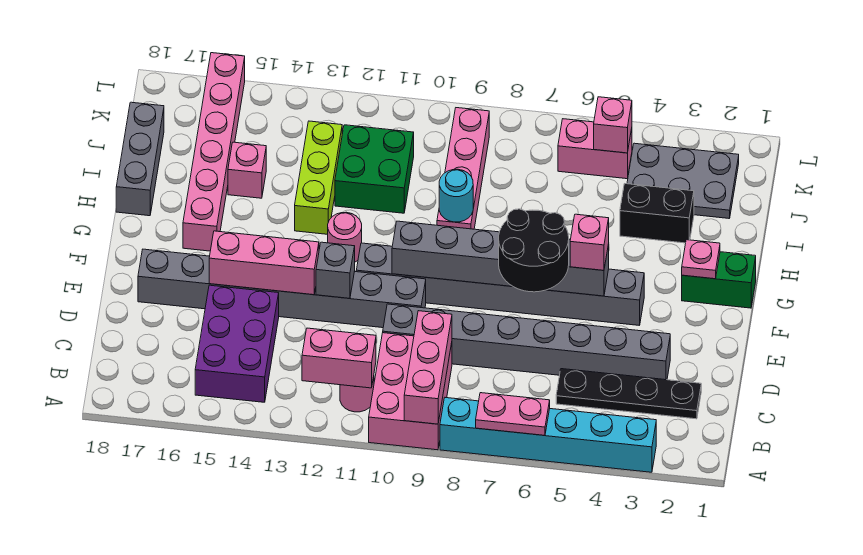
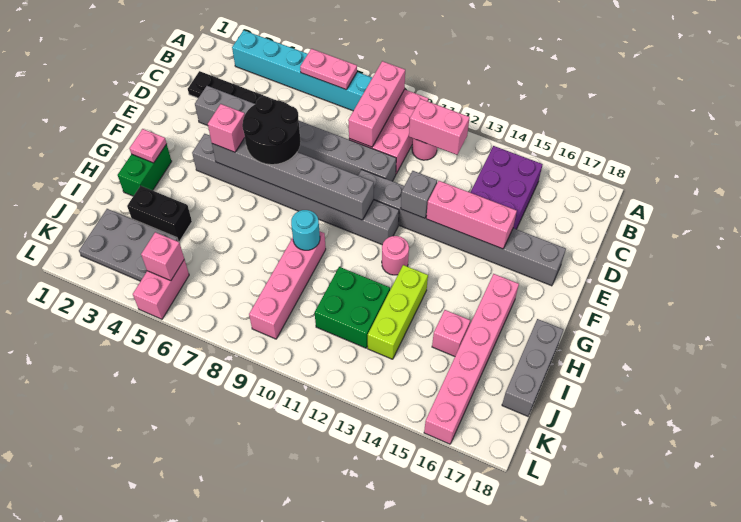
green brick G1:G2 level 1 -> green brick G2:H2 level 1
pink brick K5:K6 level 1 -> pink brick K5:L5 level 1

